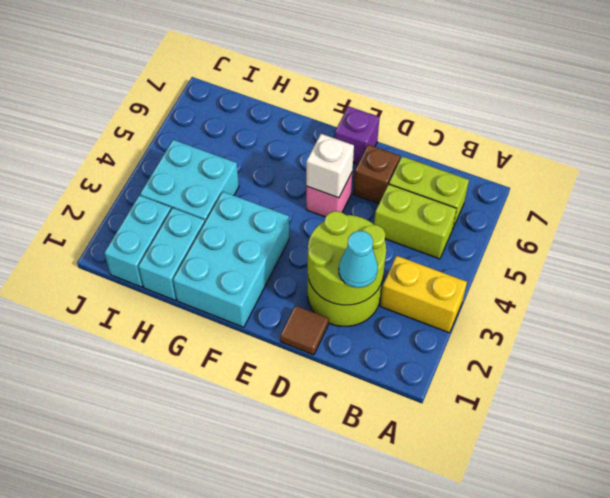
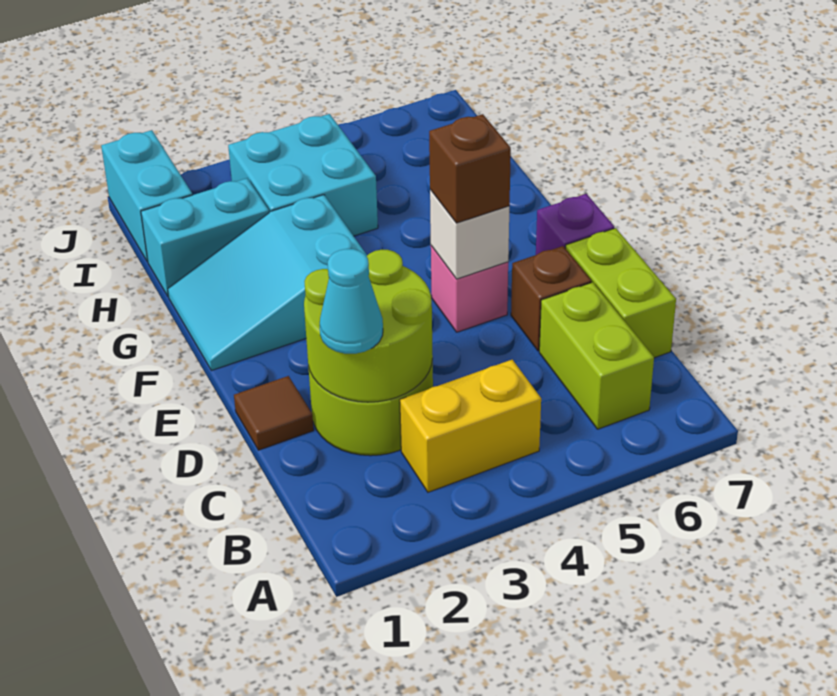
yellow brick A3:B3 level 1 -> yellow brick B3:B4 level 1
lime brick B5:C5 level 1 -> lime brick C7:D7 level 1
none -> brown brick E5 level 3
cyan brick F1:G3 level 1 -> cyan slope F1:G3 level 1 top 3
cyan brick I1:I2 level 1 -> cyan brick I1:J1 level 1

